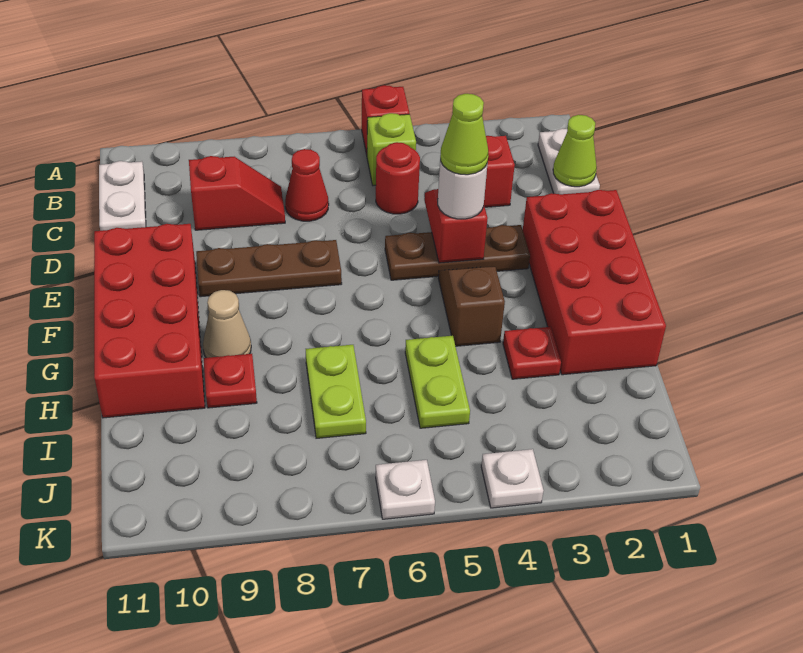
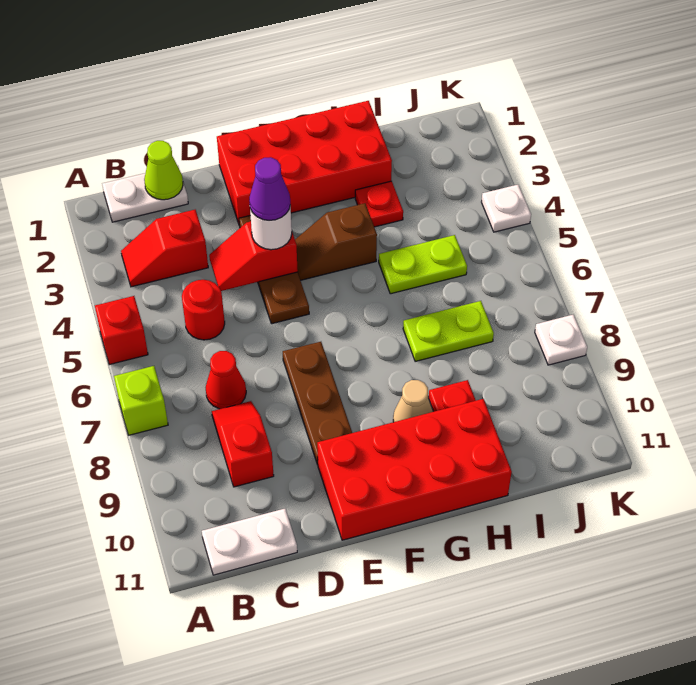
lime brick B5 level 1 -> lime brick A7 level 1
lime cone E4 level 4 -> purple cone E4 level 4
white plate K6 level 1 -> white plate K8 level 1

